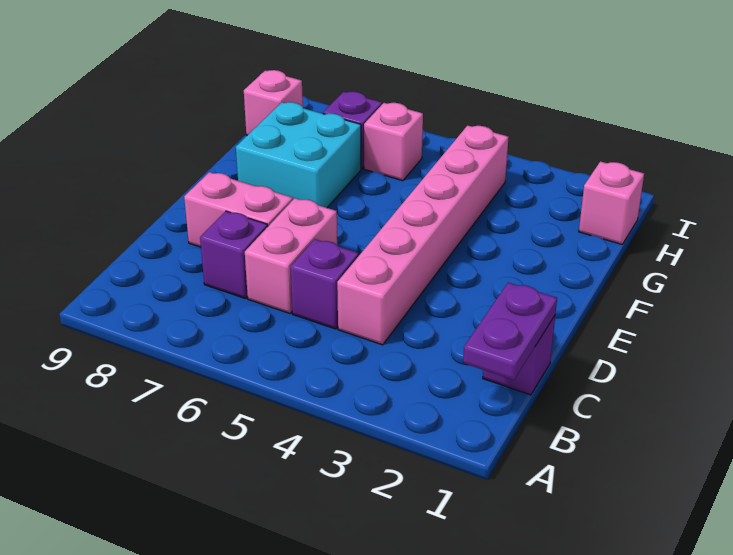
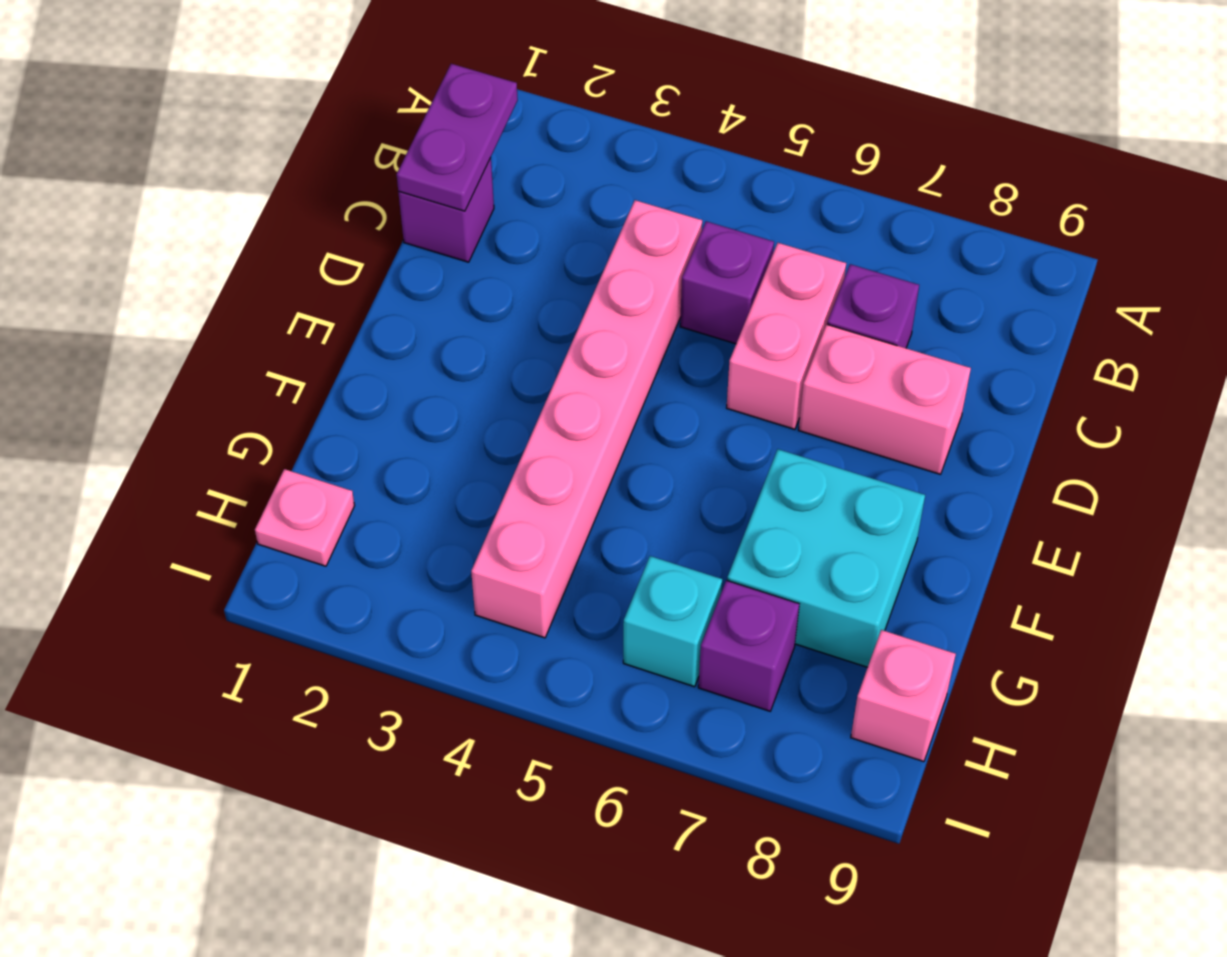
pink brick H1 level 1 -> pink plate H1 level 1
pink brick H6 level 1 -> cyan brick H6 level 1

